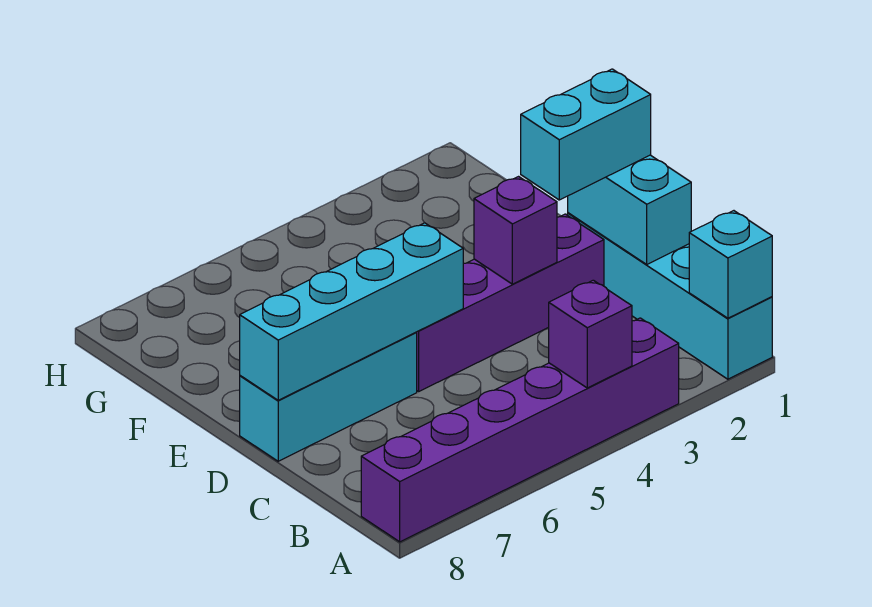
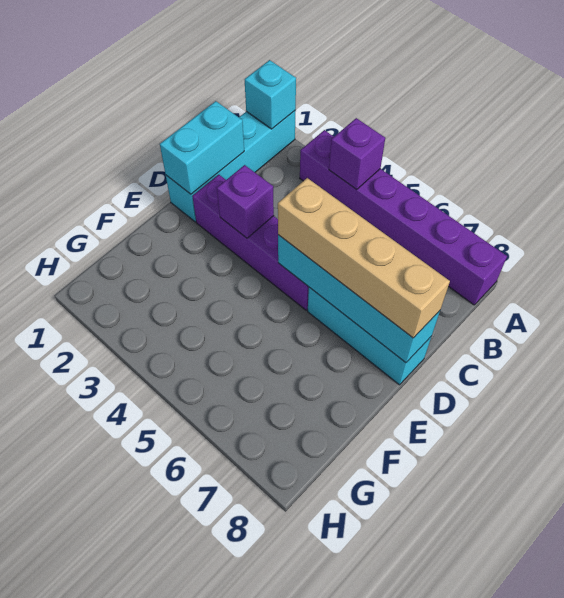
cyan brick D1:D2 level 3 -> none
none -> tan brick D5:D8 level 3

